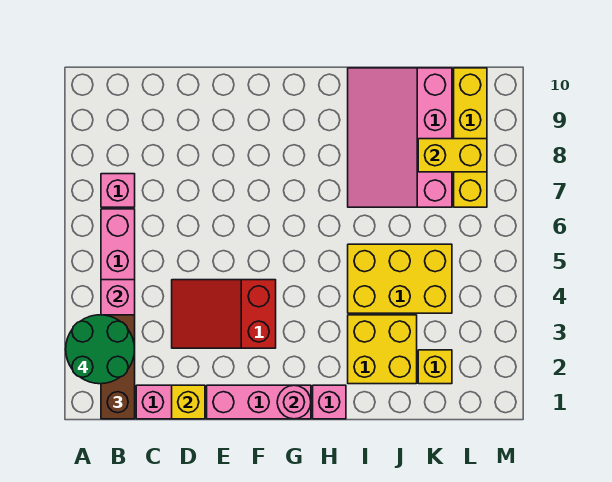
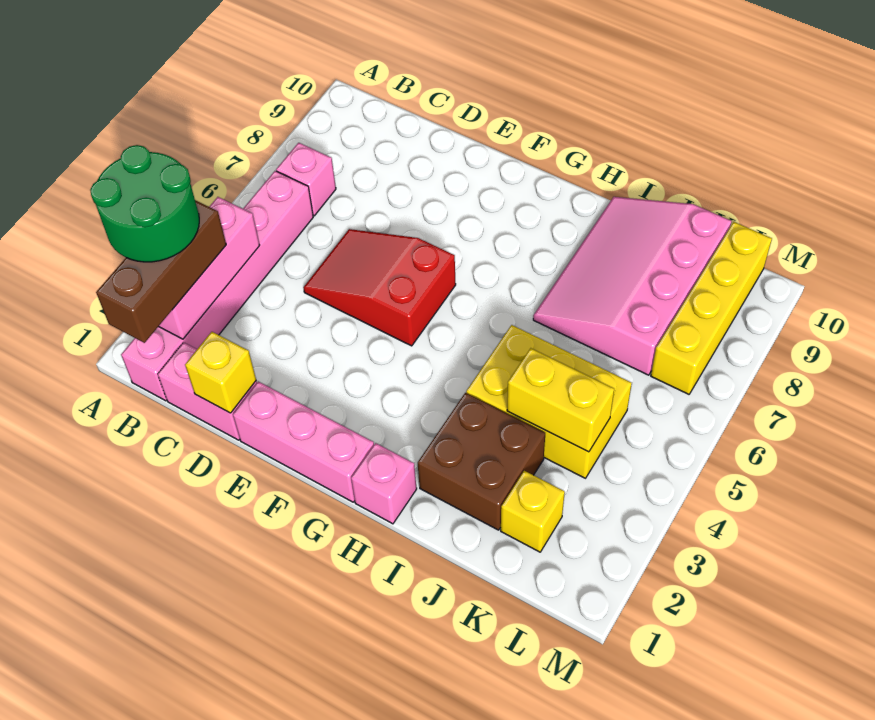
red slope D3:F4 level 1 top F -> red slope D5:F6 level 1 top F
pink round brick G1 level 2 -> none
yellow brick I2:J3 level 1 -> brown brick I2:J3 level 1
yellow brick K8:L8 level 2 -> yellow brick J4:K4 level 2

